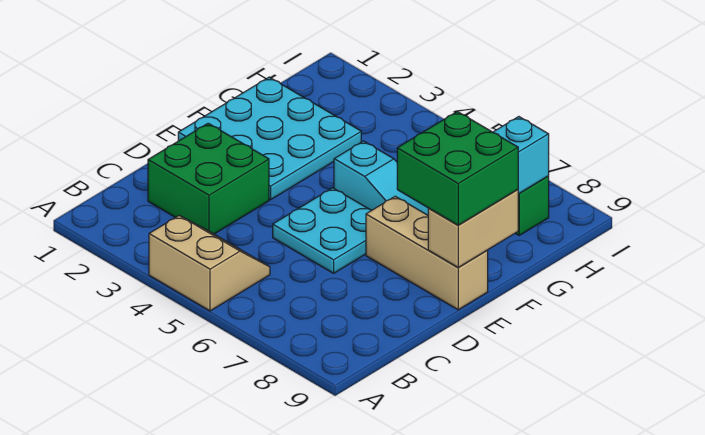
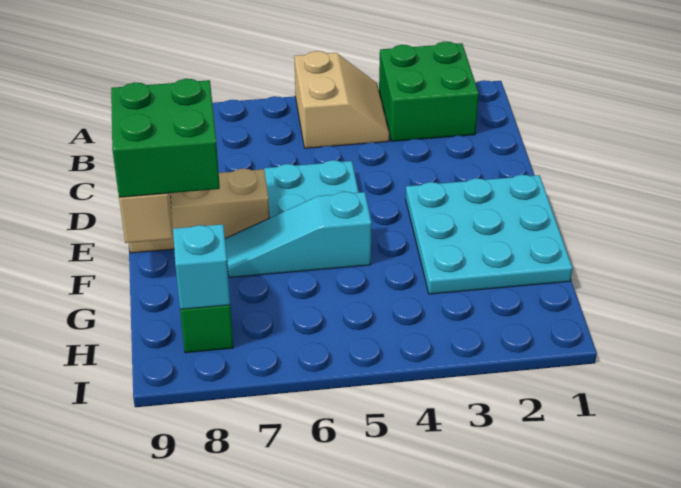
tan slope A4:B5 level 1 top A -> tan slope A4:B5 level 1 top 5
green brick C2:D3 level 1 -> green brick A2:B3 level 1

